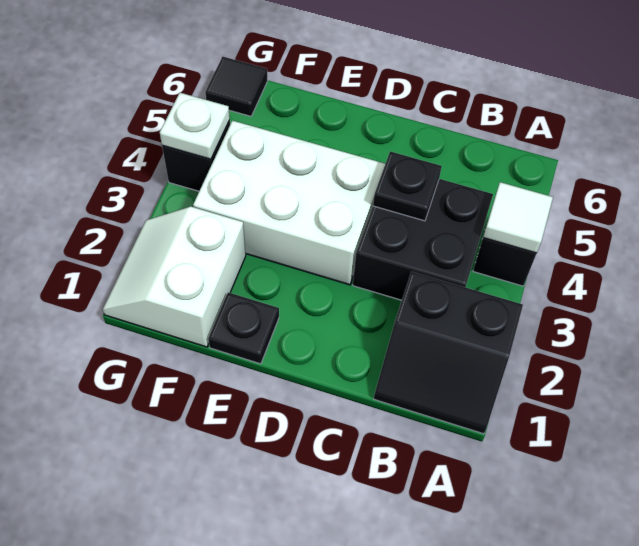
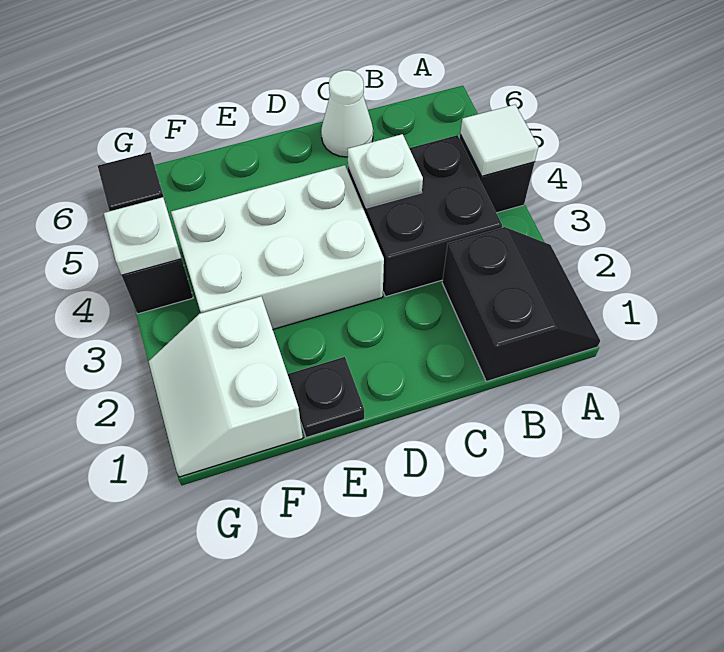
black slope A1:B2 level 1 top 2 -> black slope A1:B2 level 1 top B
black plate C4 level 2 -> white plate C4 level 2
none -> white cone C6 level 1

